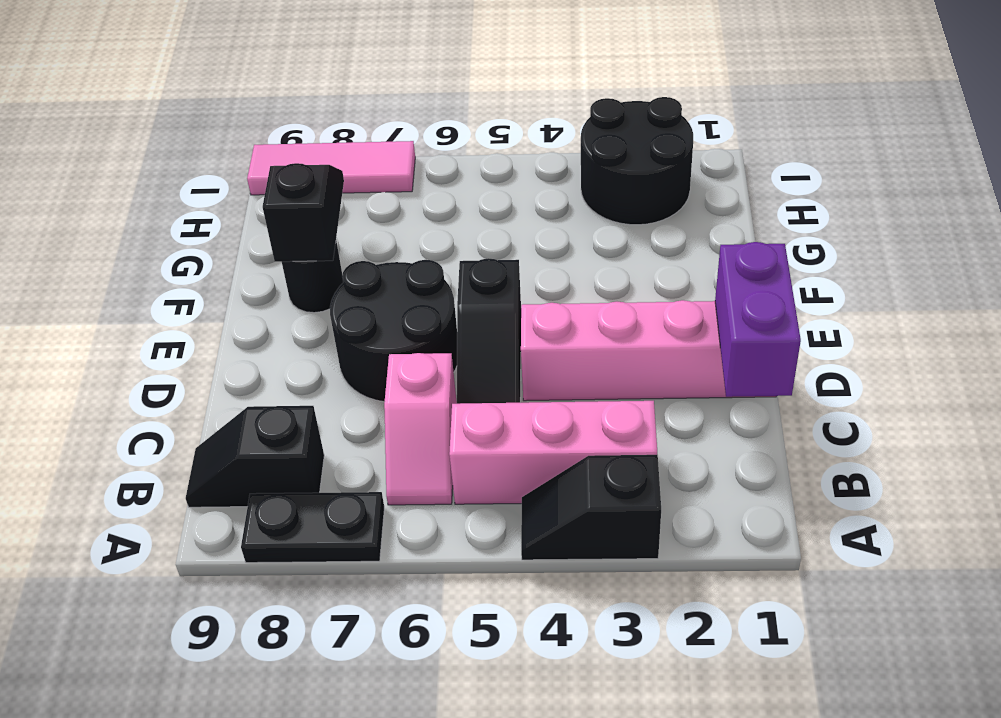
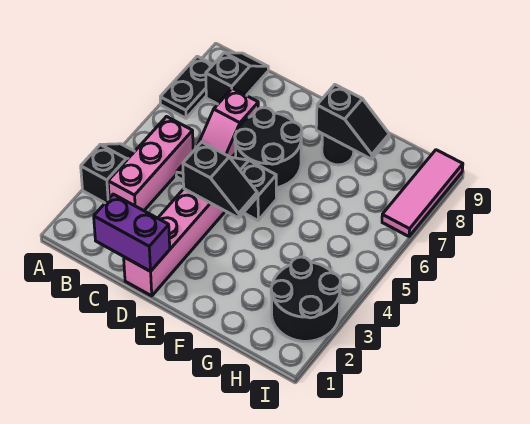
pink slope B6:C6 level 1 top C -> pink slope C6:C7 level 1 top 7
none -> black slope D4:E4 level 2 top D

